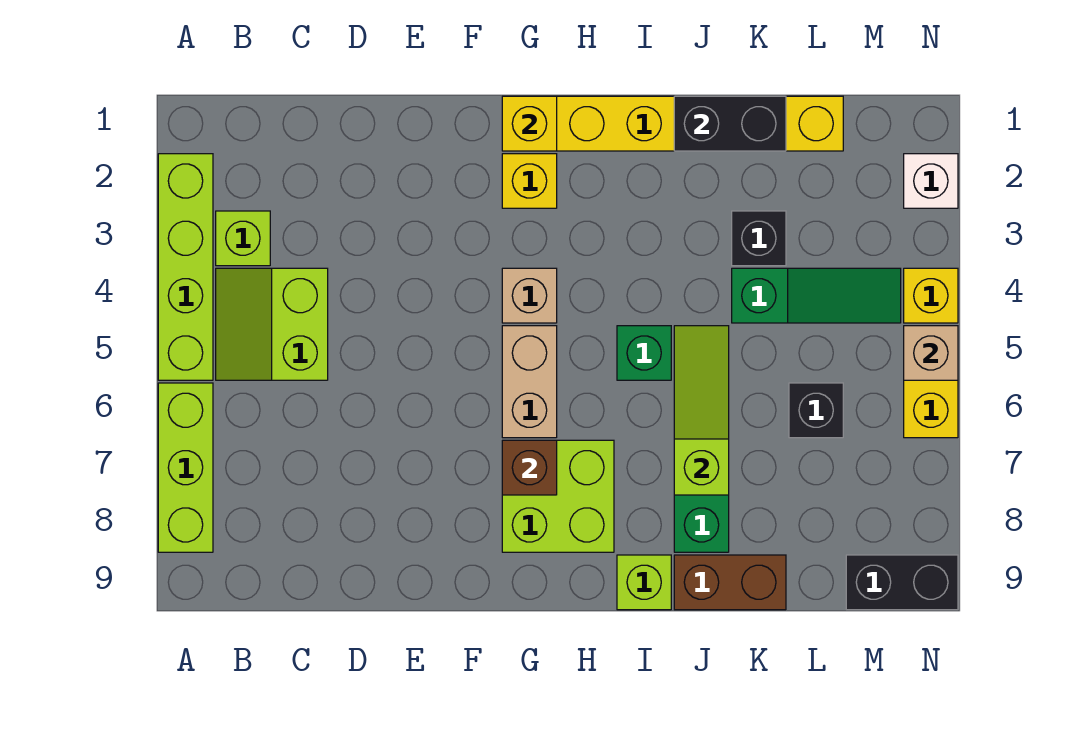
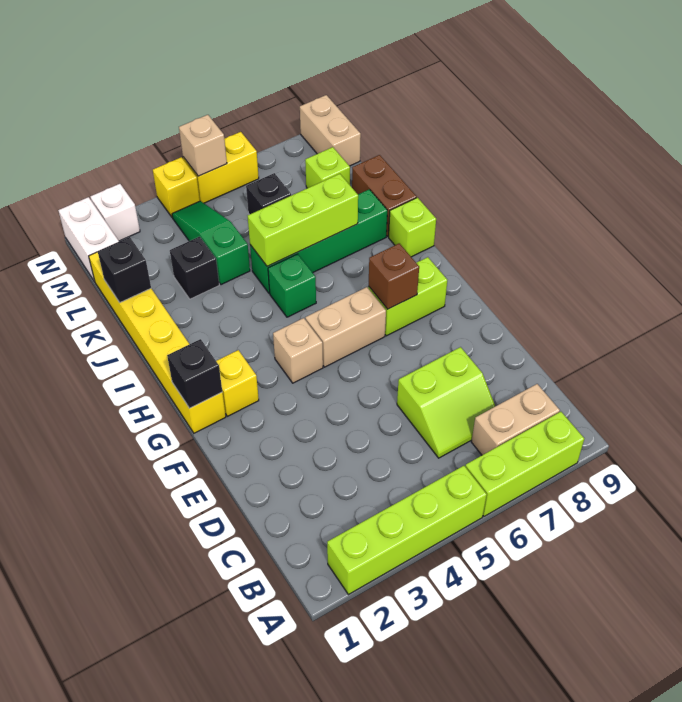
lime brick B3 level 1 -> lime brick L8 level 1
lime slope B4:C5 level 1 top C -> lime slope C6:D7 level 1 top D
none -> tan brick B7:B8 level 1
yellow brick G1 level 2 -> black brick G1 level 2
lime brick G7:H8 level 1 -> lime brick G7:G8 level 1
black brick J1:K1 level 2 -> black brick K1 level 2
lime slope J5:J7 level 2 top 7 -> lime brick J5:J7 level 2
none -> white brick M1:N1 level 1
black brick M9:N9 level 1 -> tan brick M9:N9 level 1

